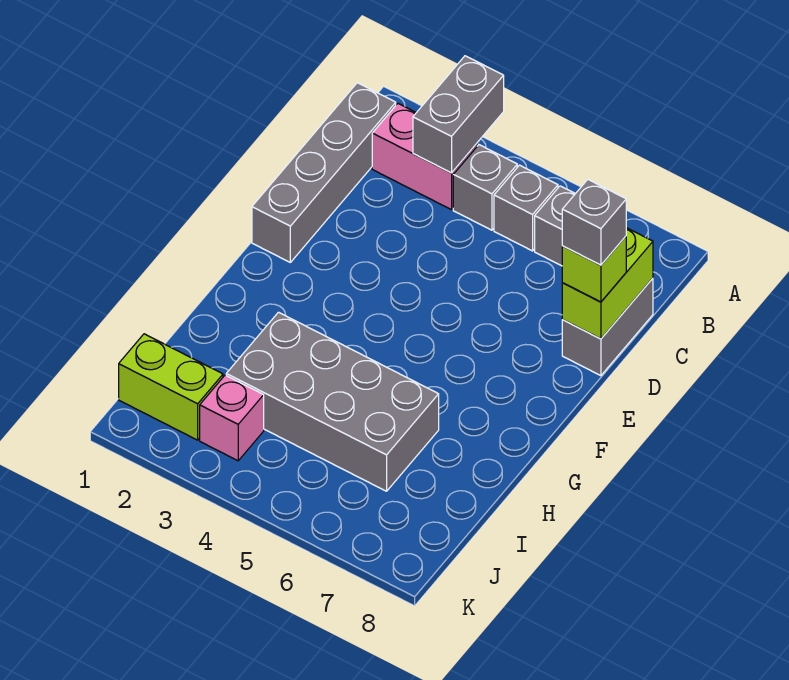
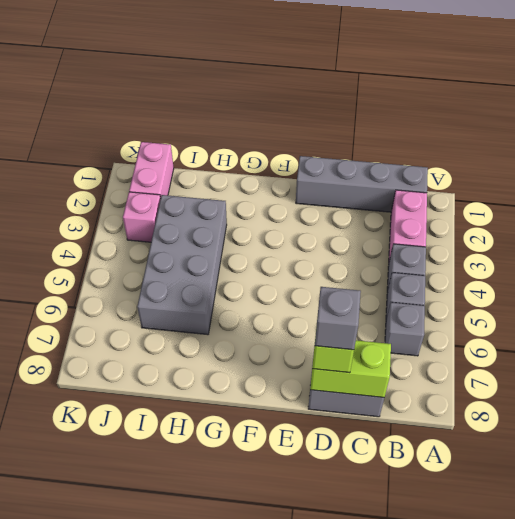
grey brick A3:B3 level 2 -> none
lime brick J1:J2 level 1 -> pink brick J1:J2 level 1

